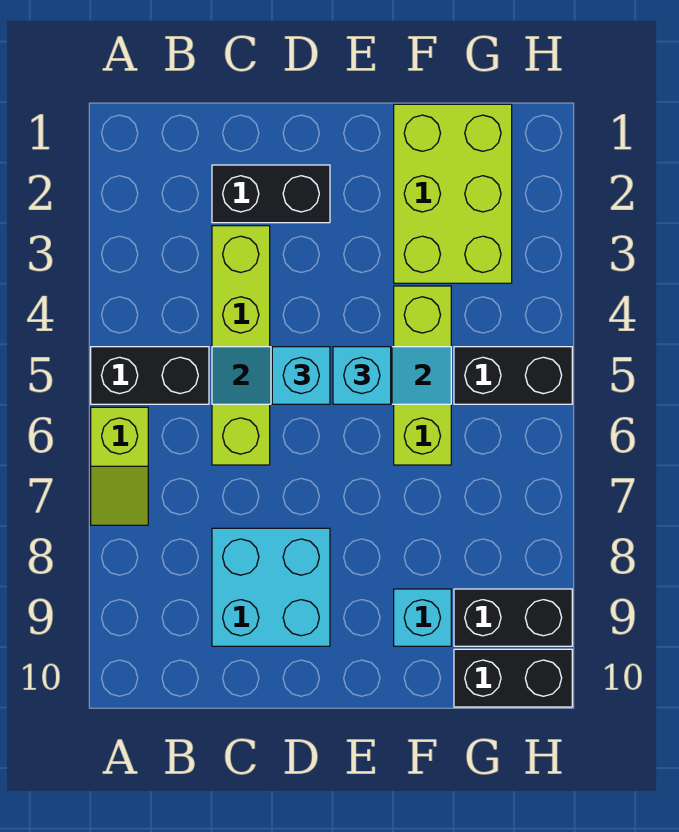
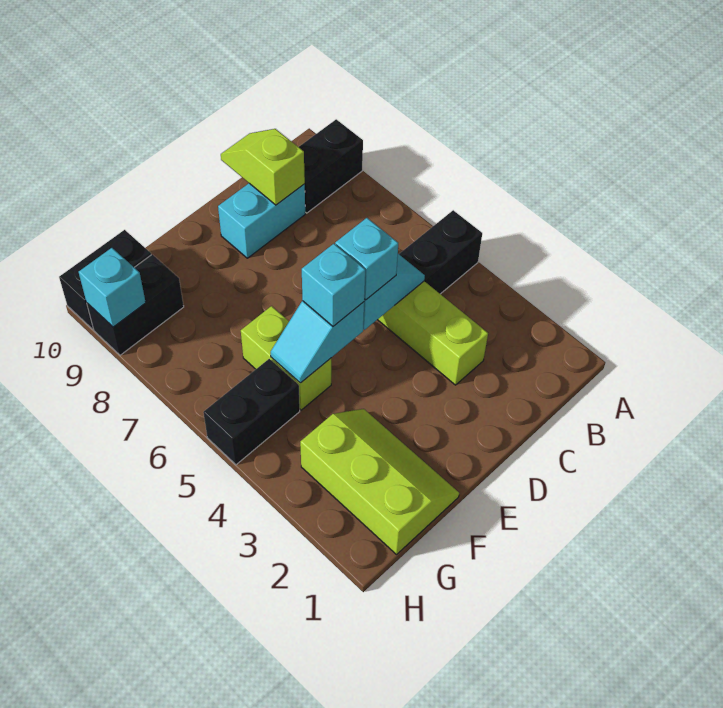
lime slope A6:A7 level 1 top 6 -> lime slope C9:C10 level 2 top 9
black brick C2:D2 level 1 -> black brick A9:B9 level 1
cyan brick C8:D9 level 1 -> cyan brick C9:D9 level 1
lime brick F1:G3 level 1 -> lime slope F1:G3 level 1 top G
lime brick F4:F6 level 1 -> lime brick F5:F6 level 1
cyan brick F9 level 1 -> cyan brick H9 level 2

